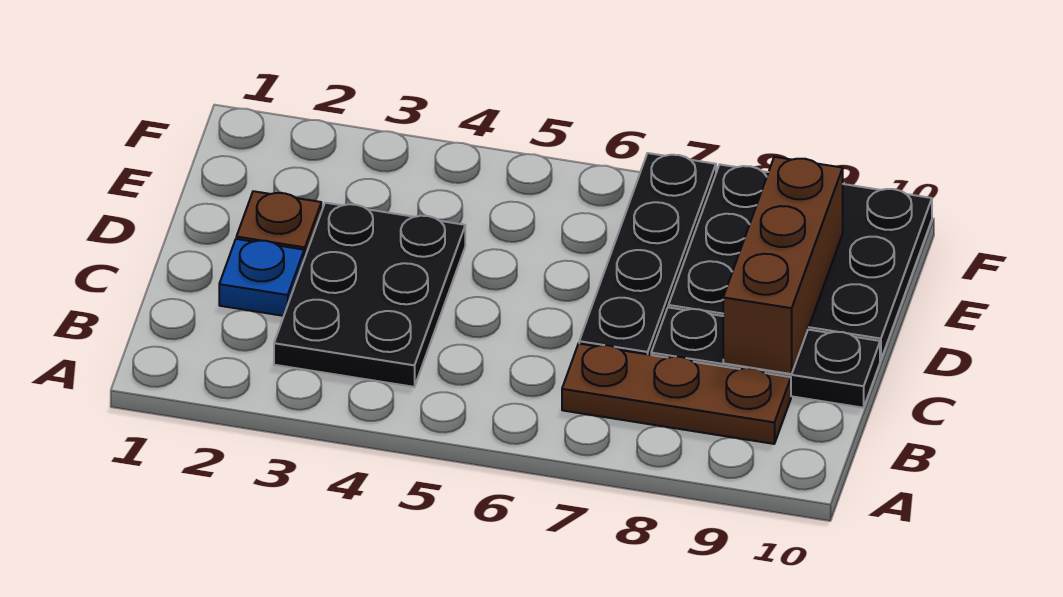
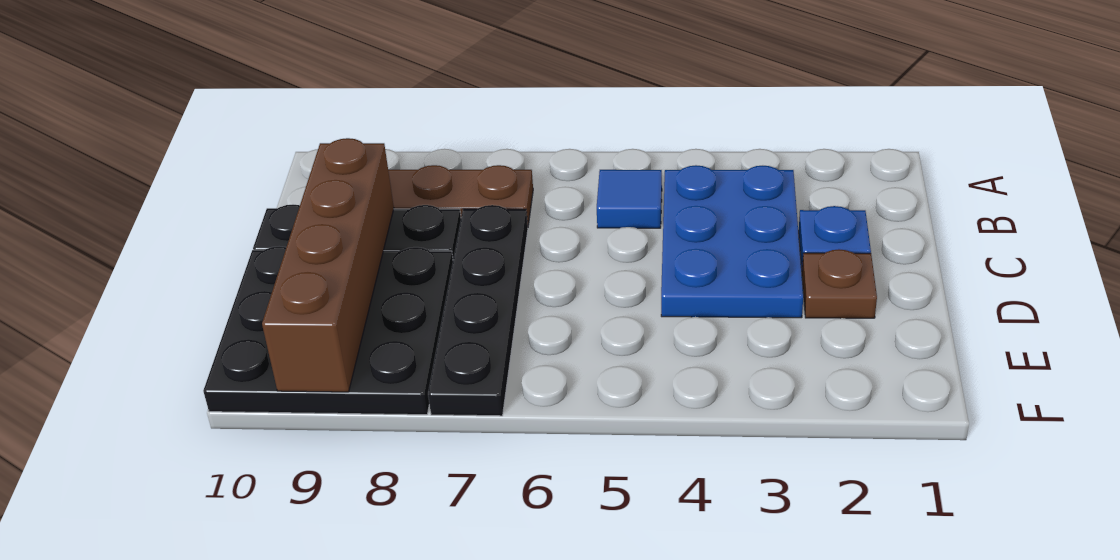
black plate B3:D4 level 1 -> blue plate B3:D4 level 1
none -> blue tile B5 level 1
brown brick C9:E9 level 2 -> brown brick C9:F9 level 2

